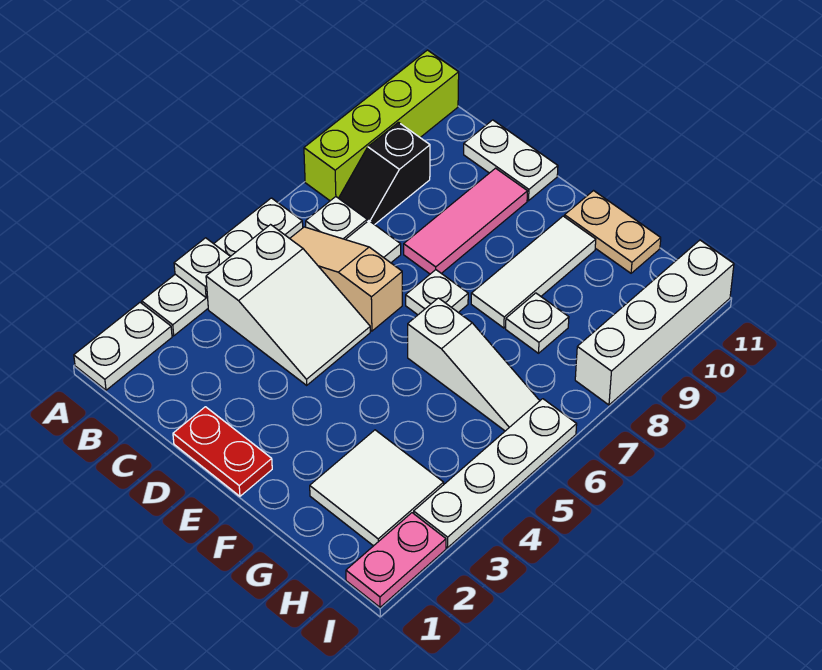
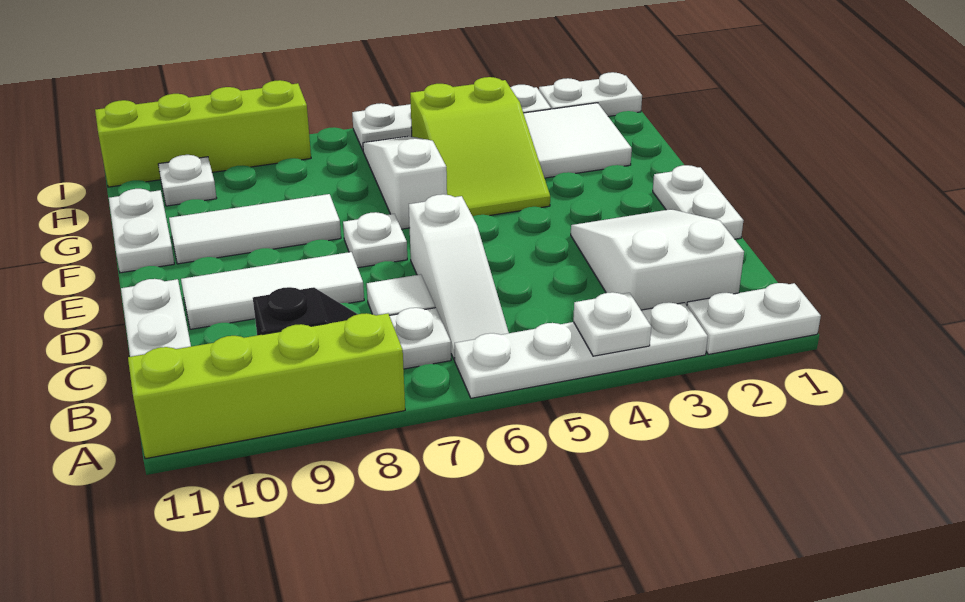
white slope B4:D5 level 1 top B -> white slope B2:D3 level 1 top B
tan slope B6:D6 level 1 top D -> white slope B6:D6 level 1 top D
red plate D1:E1 level 1 -> white plate D1:E1 level 1
pink tile D8:D10 level 1 -> white tile D8:D10 level 1
none -> lime slope F4:H5 level 1 top H
tan plate F11:G11 level 1 -> white plate F11:G11 level 1
white plate G8 level 1 -> white plate H10 level 1
pink plate I1:I2 level 1 -> white plate I1:I2 level 1
white brick I8:I11 level 1 -> lime brick I8:I11 level 1

